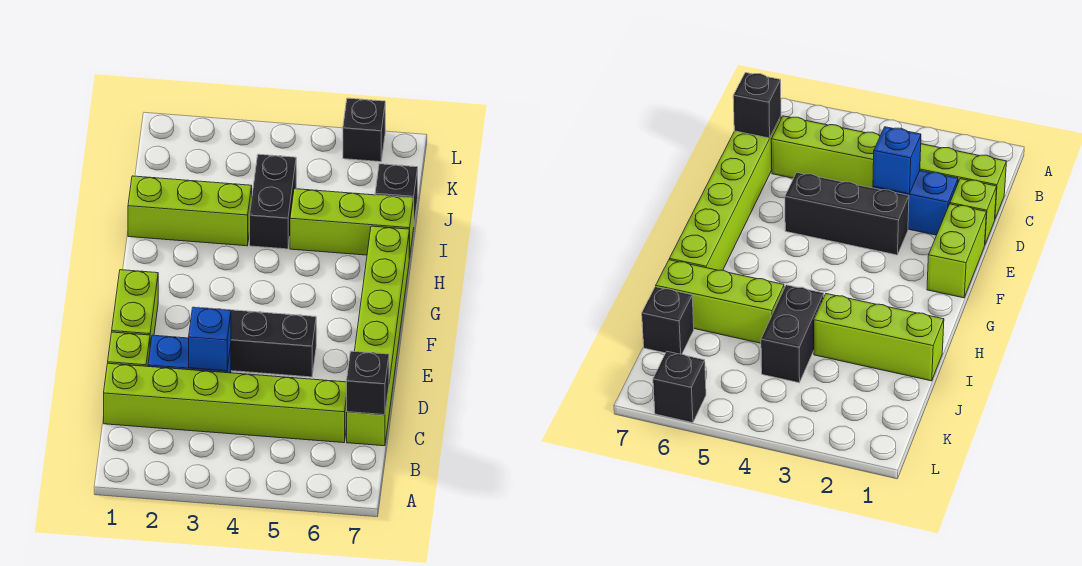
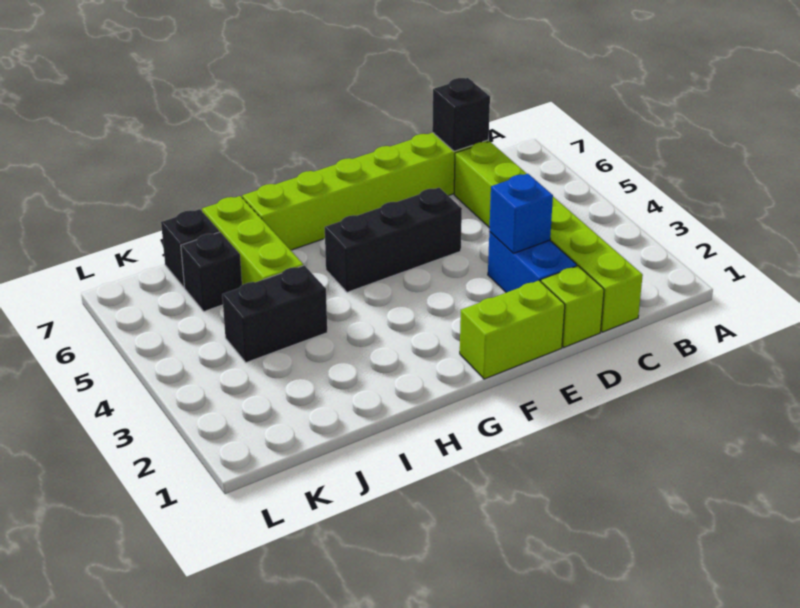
black brick E3:E5 level 1 -> black brick E5:G5 level 1
lime brick I1:I3 level 1 -> none
black brick L6 level 1 -> black brick J6 level 1

